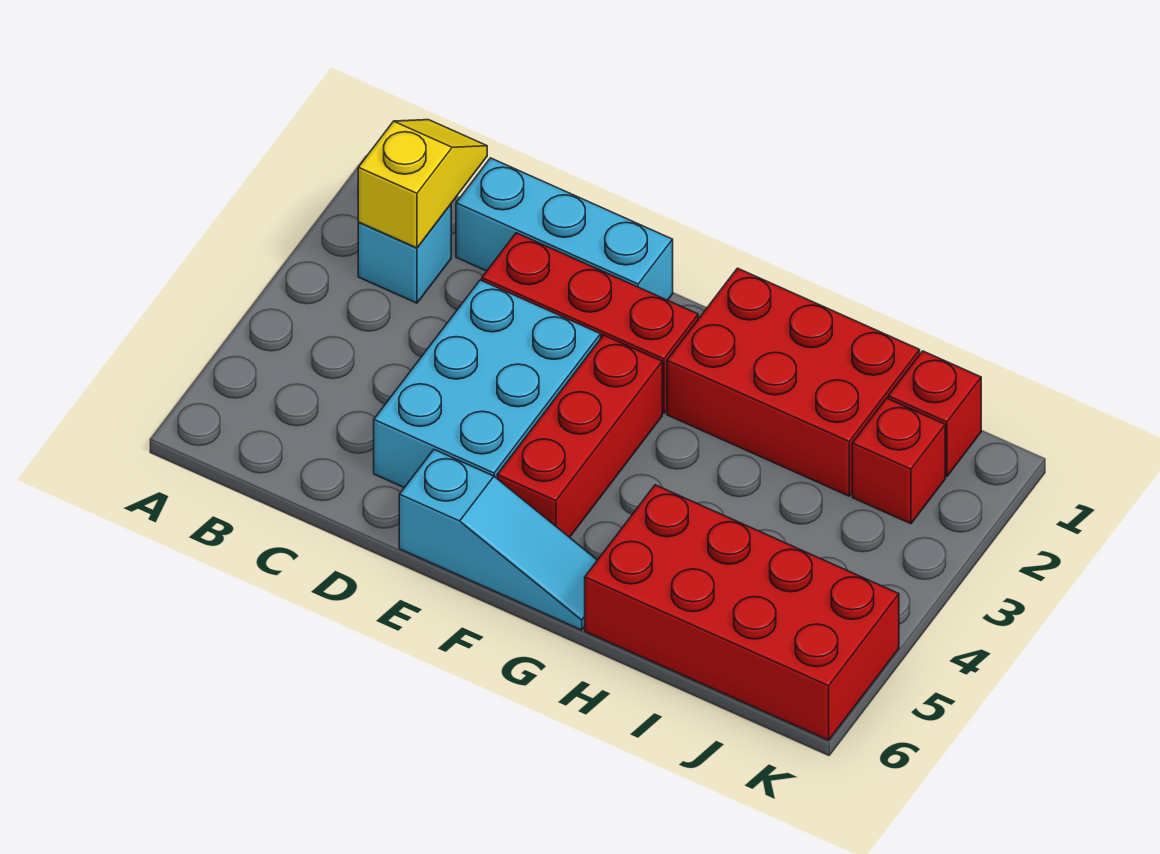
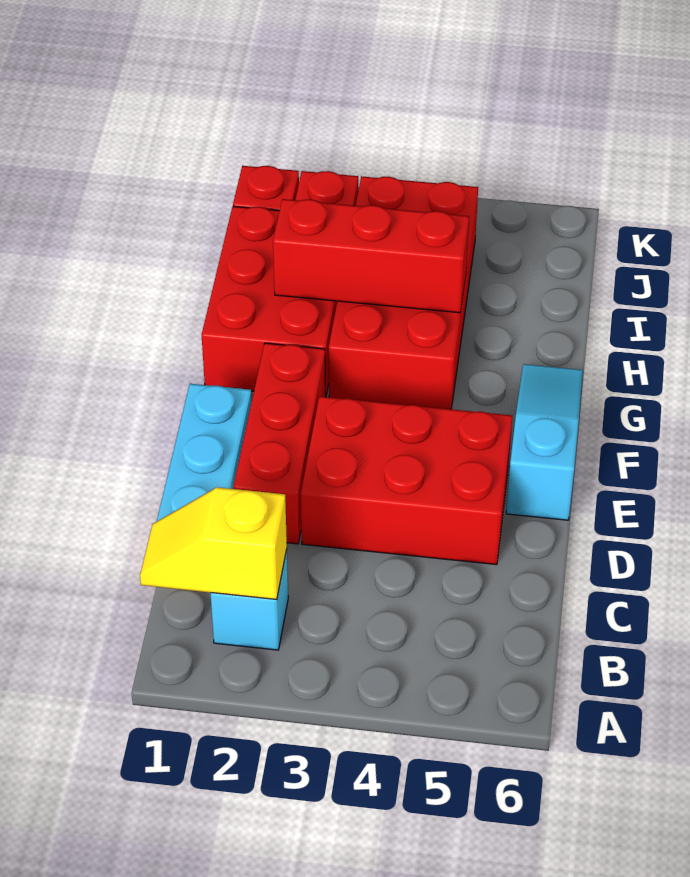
cyan brick D3:E5 level 1 -> red brick D3:E5 level 1
red brick F3:F5 level 1 -> red brick H2:H4 level 2
red brick H5:K6 level 1 -> red brick G3:J4 level 1

